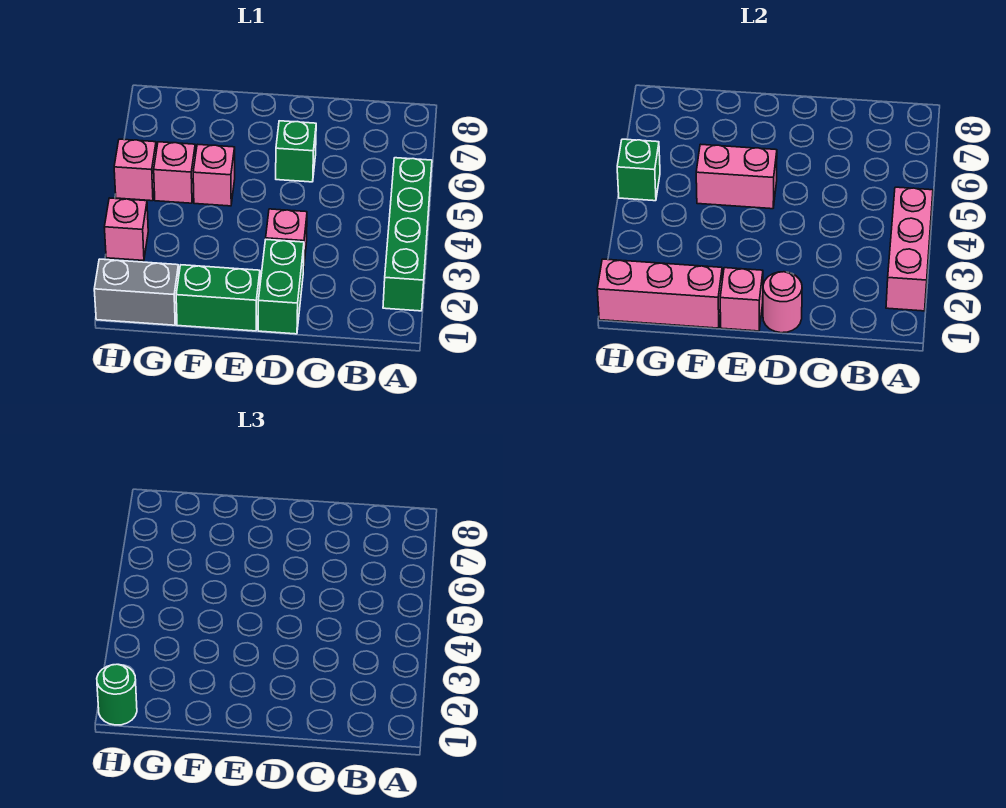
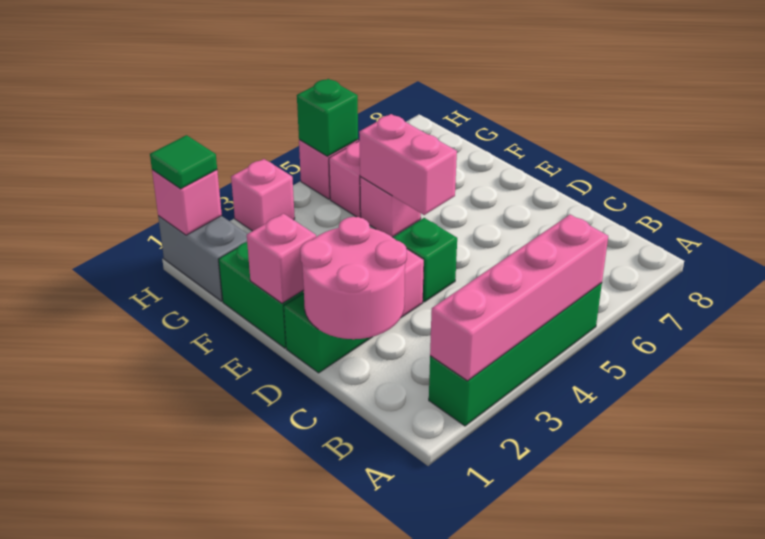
pink brick A2:A4 level 2 -> pink brick A2:A5 level 2
pink round brick D1 level 2 -> pink round brick C1:D2 level 2
green brick D6 level 1 -> green brick D4 level 1
pink brick F1:H1 level 2 -> pink brick H1 level 2
green round brick H1 level 3 -> green tile H1 level 3

